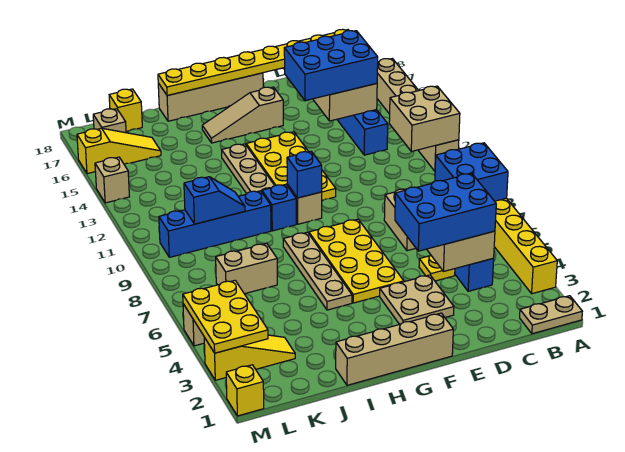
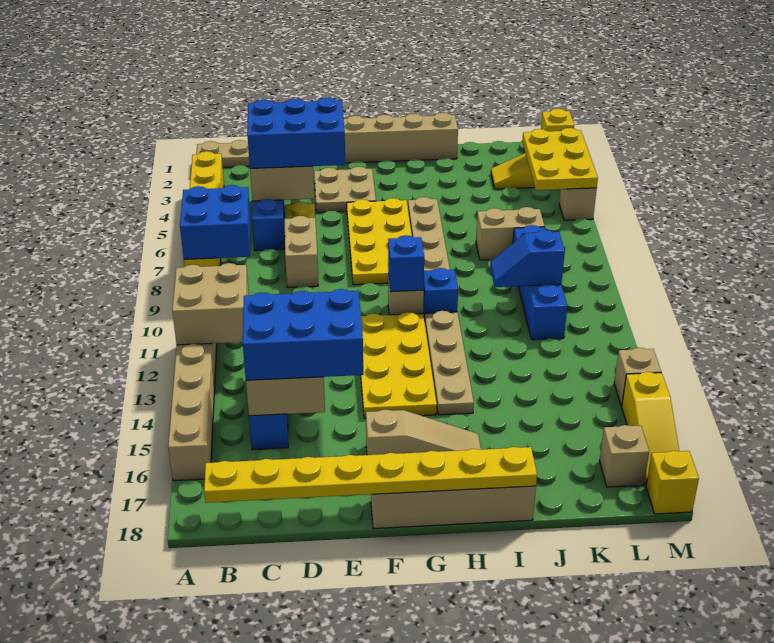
blue brick I10:L10 level 1 -> blue brick K8:K11 level 1
yellow slope K16:M16 level 1 top M -> yellow slope M15:M17 level 1 top 15
yellow brick K18 level 1 -> yellow brick M18 level 1

